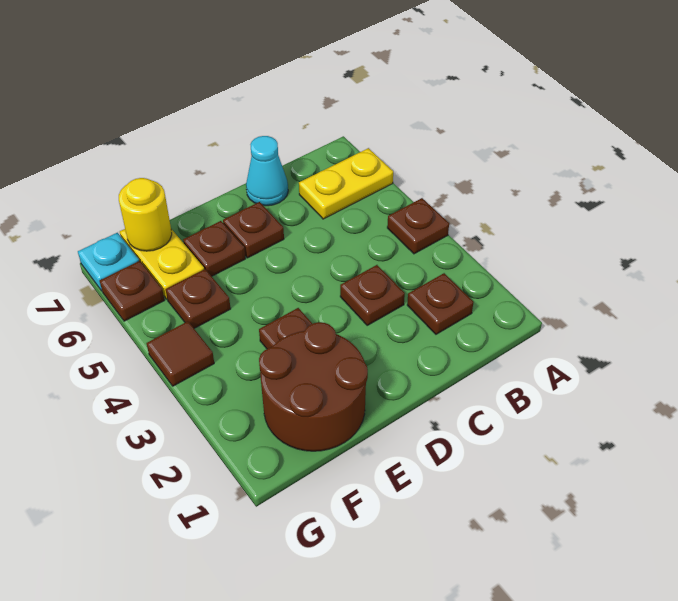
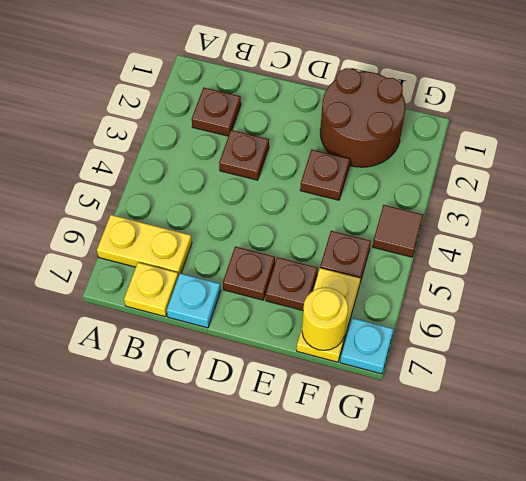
brown plate A4 level 1 -> none
none -> yellow plate B7 level 1
cyan cone C7 level 1 -> cyan plate C7 level 1
brown plate G6 level 1 -> none

